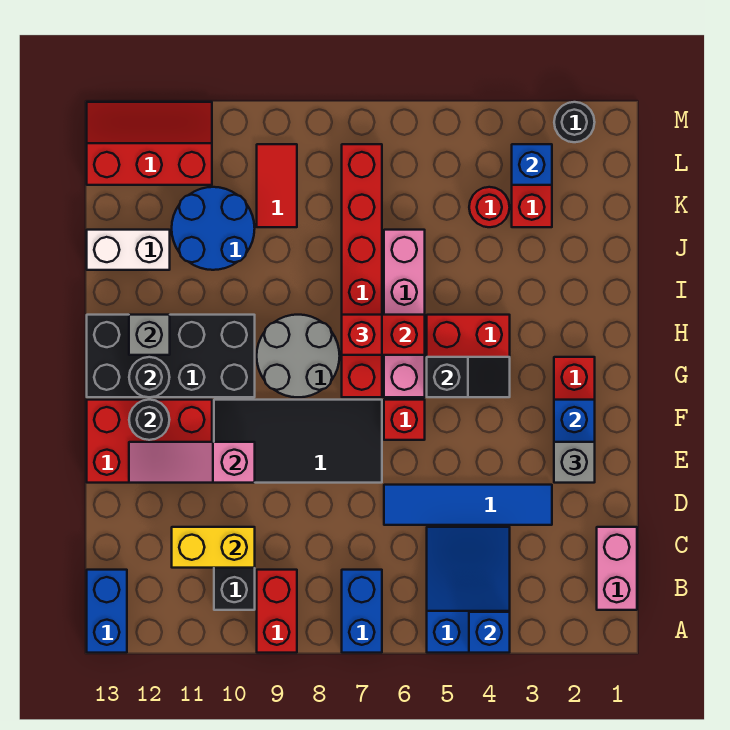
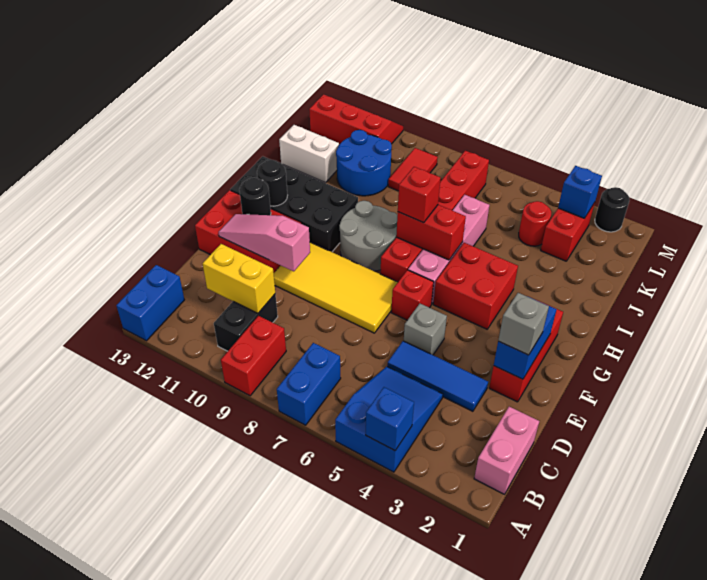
blue tile D3:D6 level 1 -> blue tile D3:D5 level 1
black tile E7:F10 level 1 -> yellow tile E7:F10 level 1
black slope G4:G5 level 2 top 5 -> none
grey brick H12 level 2 -> grey brick E5 level 1

